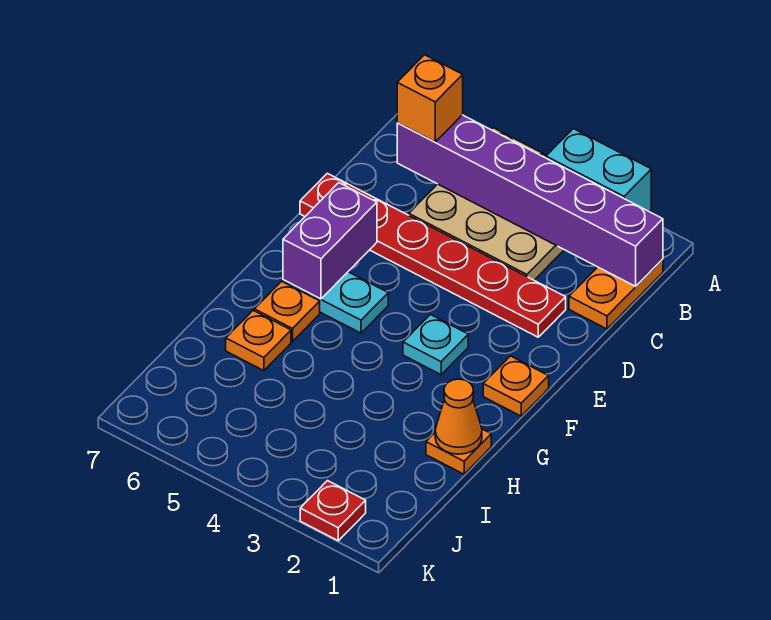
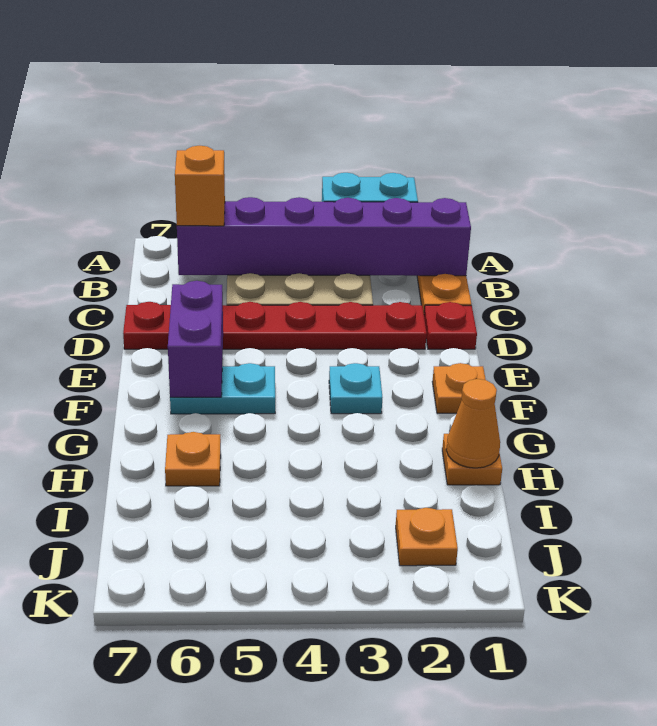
orange plate G6 level 1 -> orange plate J2 level 1
red plate K2 level 1 -> red plate D1 level 1

